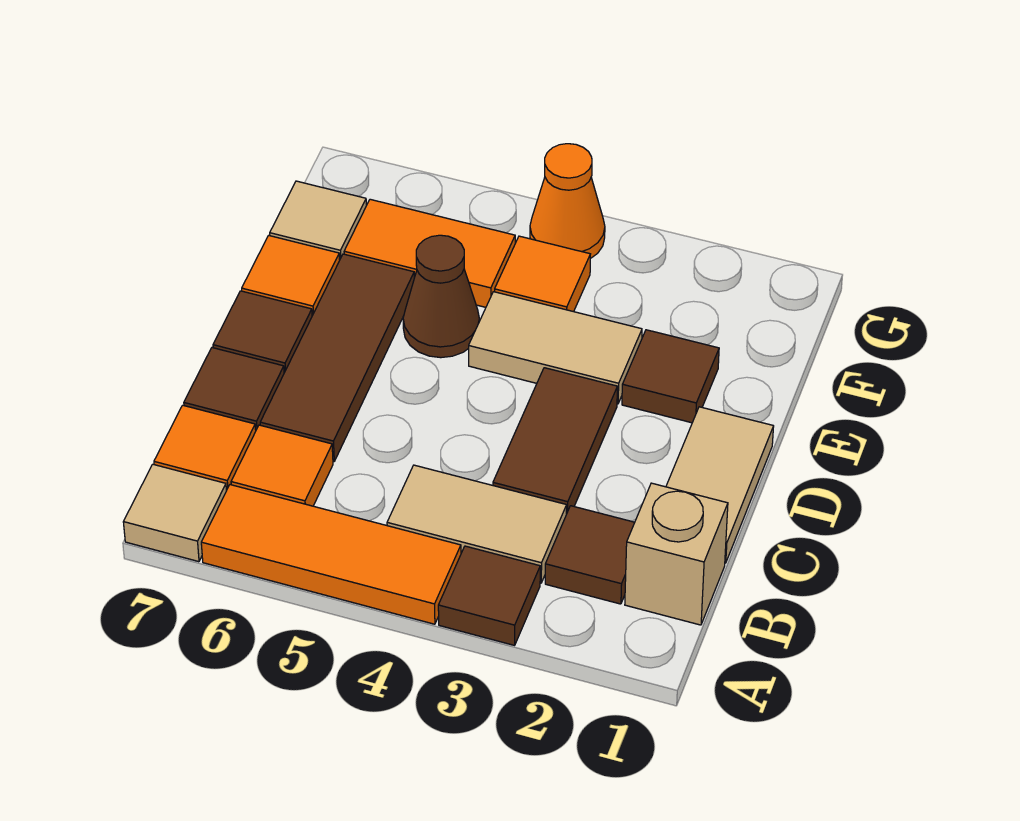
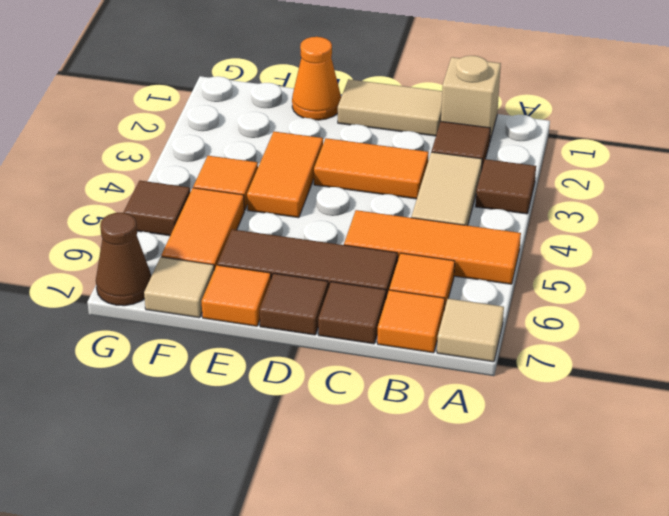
orange tile A4:A6 level 1 -> orange tile A5:C5 level 1
brown tile C3:D3 level 1 -> orange tile C3:D3 level 1
brown tile E2 level 1 -> brown tile G5 level 1
tan tile E3:E4 level 1 -> orange tile E3:E4 level 1
brown cone E5 level 1 -> brown cone G7 level 1
orange cone G4 level 1 -> orange cone E1 level 1

